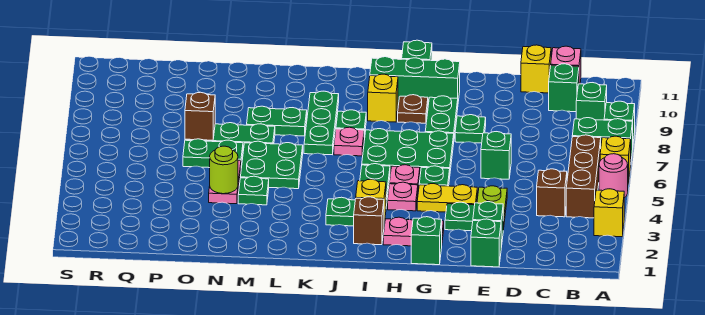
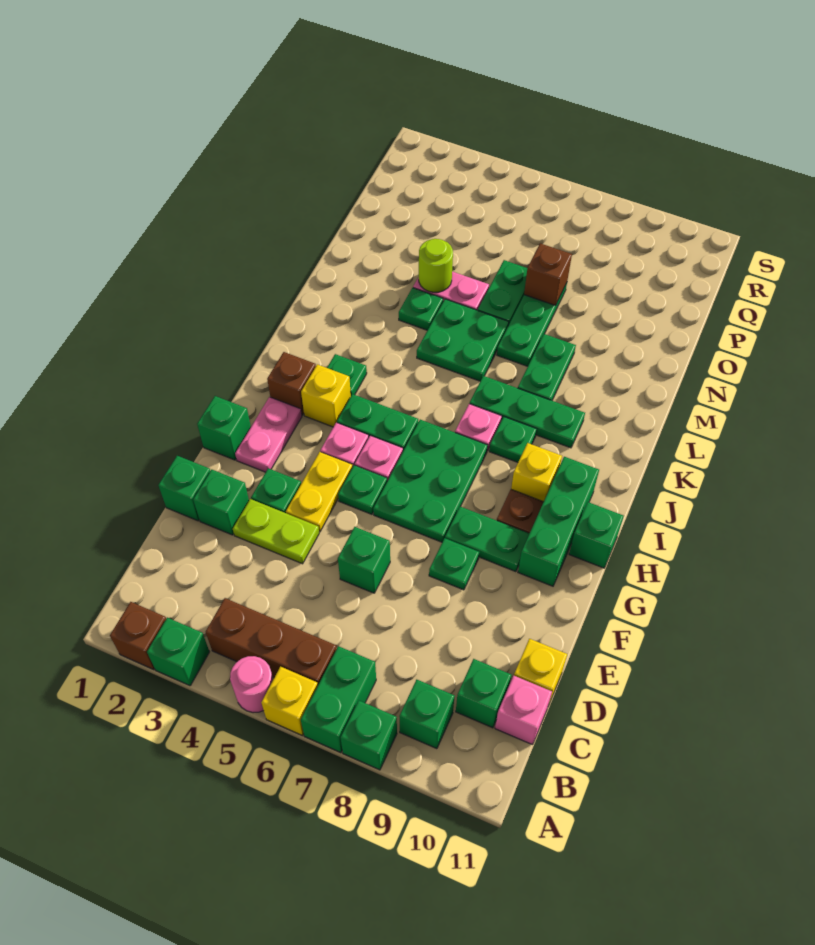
yellow brick A3 level 1 -> green brick A3 level 1
brown brick C4 level 1 -> brown brick A2 level 1

